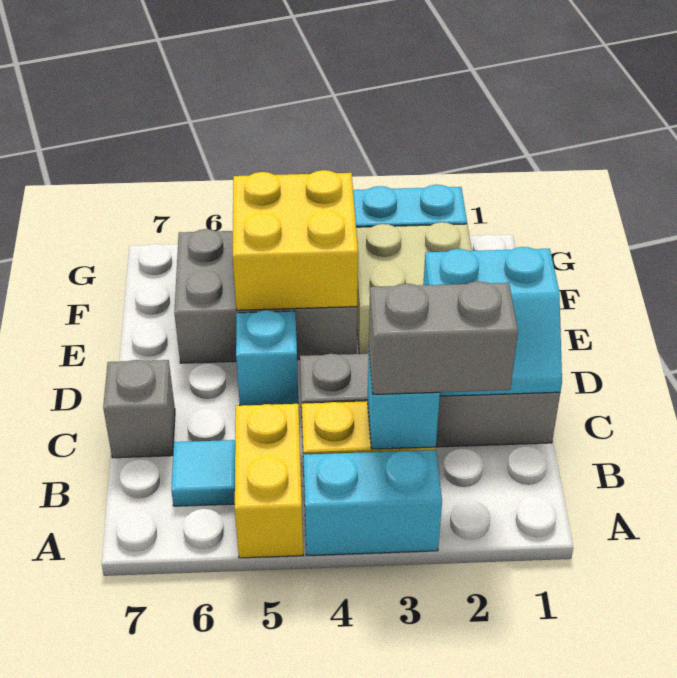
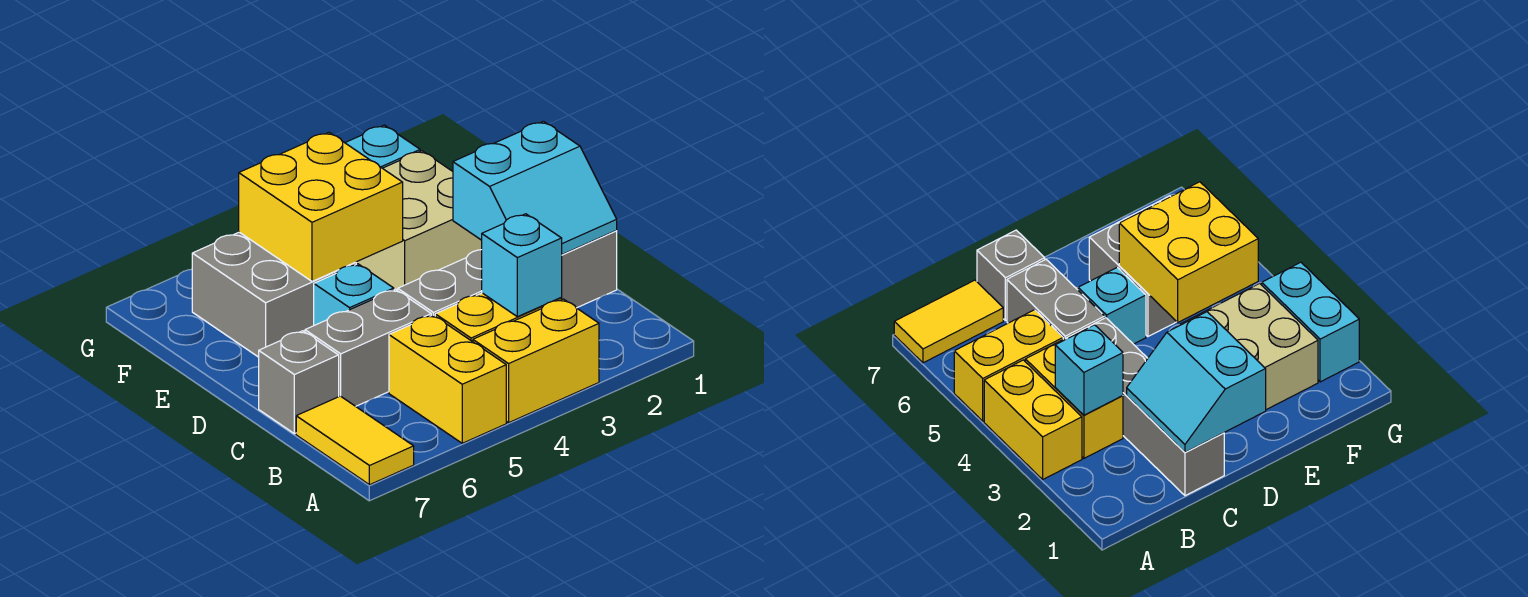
cyan brick A3:A4 level 1 -> yellow brick A3:A4 level 1
none -> yellow tile A7:B7 level 1
grey brick B2:B3 level 3 -> grey brick C5:C6 level 1
cyan tile B6 level 1 -> none
grey brick E4:F6 level 1 -> grey brick E5:F6 level 1

